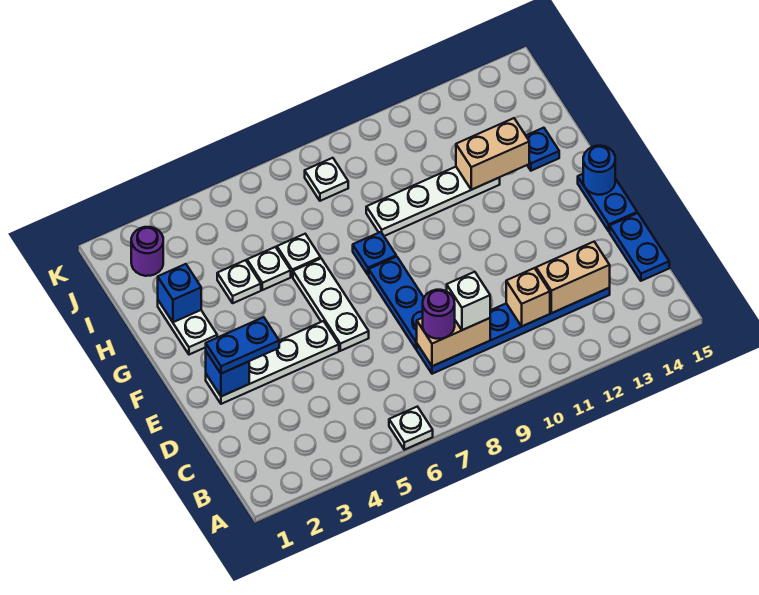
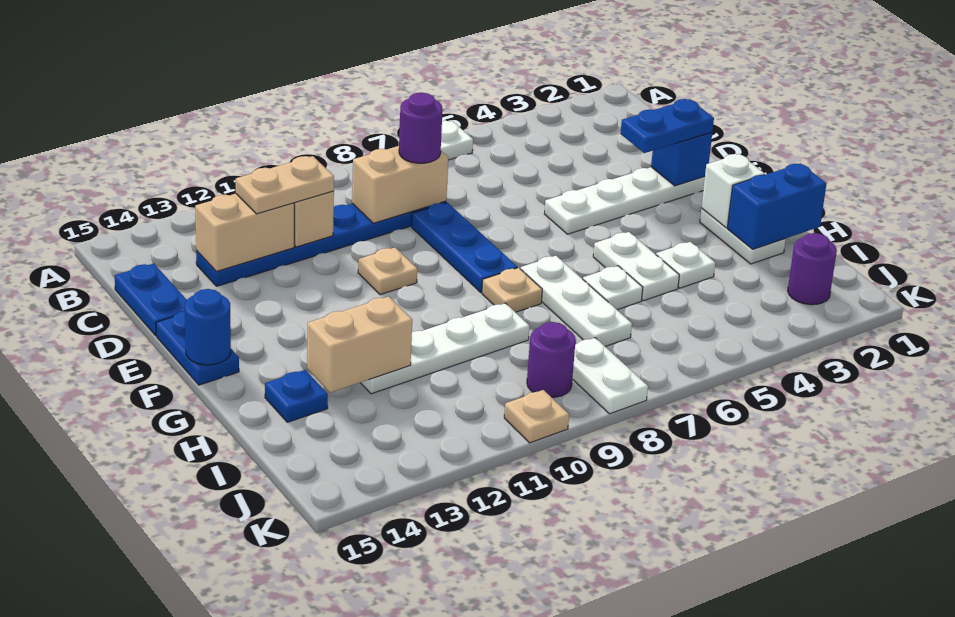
white brick C9 level 3 -> white brick G2 level 2
none -> tan plate C11:C12 level 3
white plate E6:G6 level 1 -> white plate G7:I7 level 1
none -> tan plate E10 level 1
blue plate G8 level 1 -> tan plate G8 level 1
blue brick H2 level 2 -> blue brick H1:H2 level 2
white plate H5 level 1 -> white plate G5:H5 level 1
white plate J8 level 1 -> white plate J8:K8 level 1
none -> purple round brick J9 level 1
none -> tan plate K10 level 1

